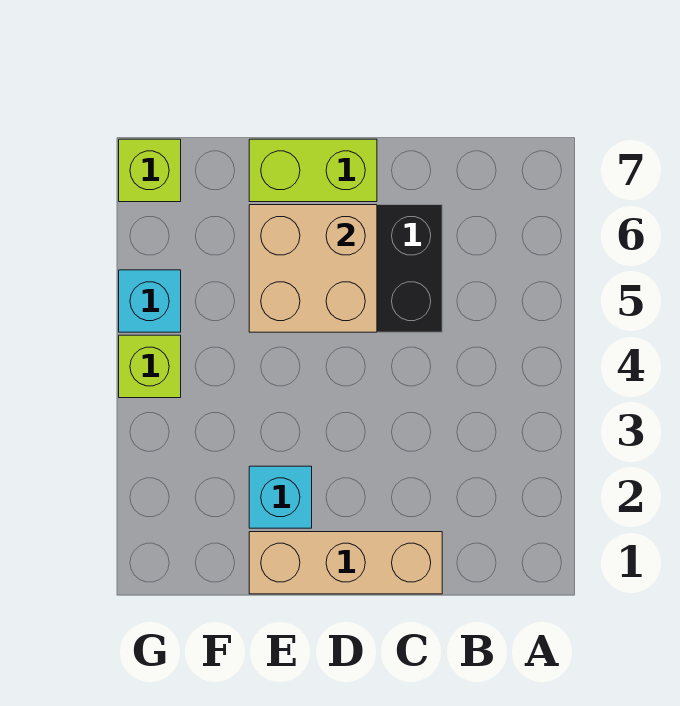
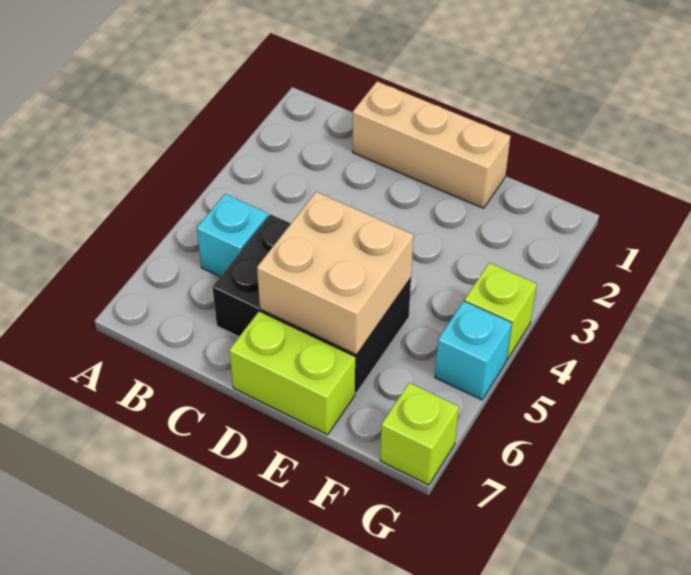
cyan brick E2 level 1 -> cyan brick B5 level 1

